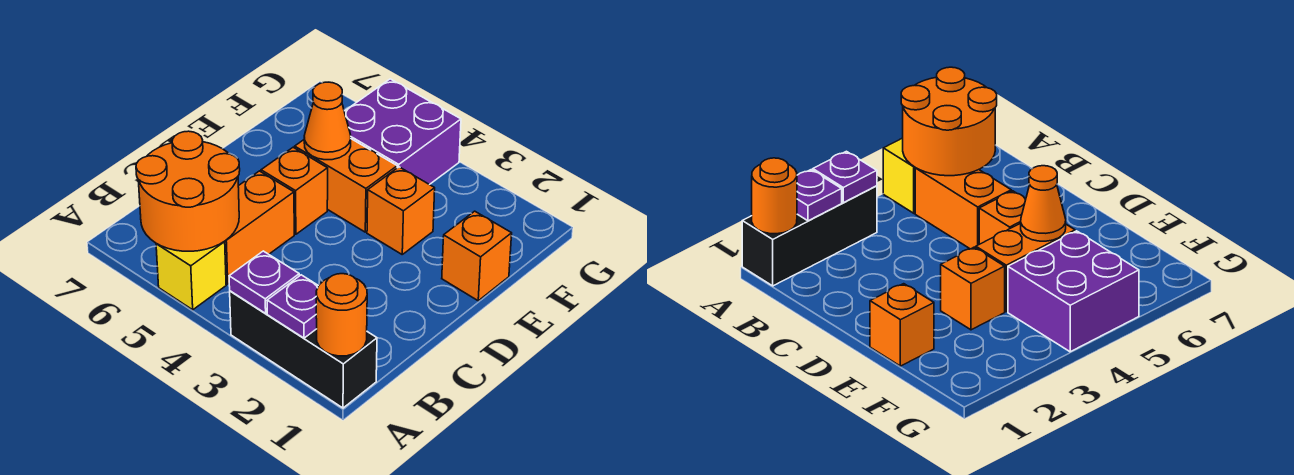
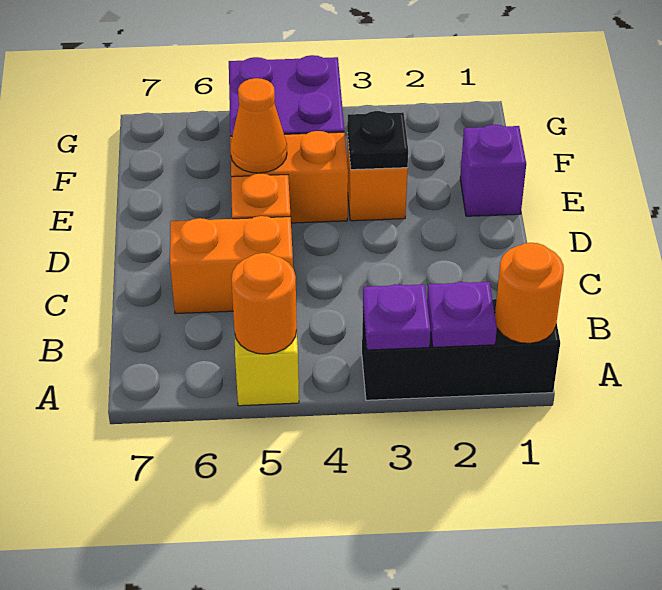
orange round brick A5:B6 level 2 -> orange round brick A5 level 2
orange brick B5:C5 level 1 -> orange brick C5:C6 level 1
orange brick E1 level 1 -> purple brick E1 level 1
none -> black plate E3 level 2

